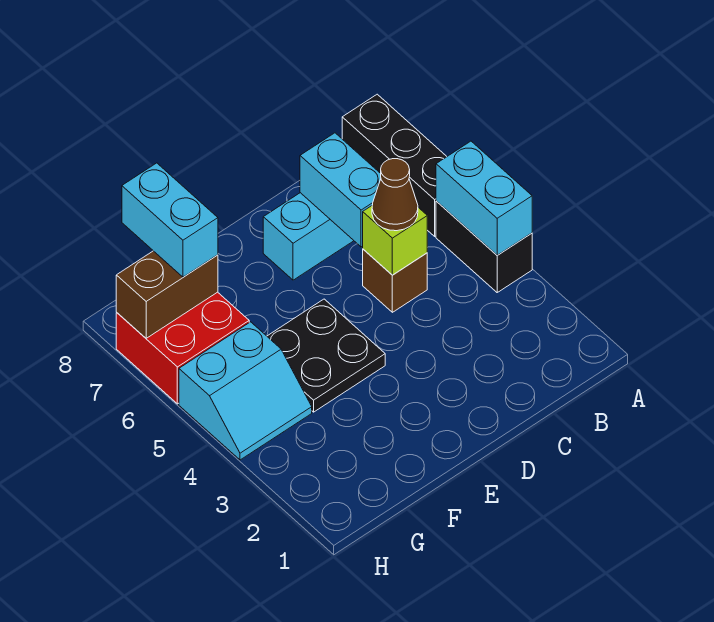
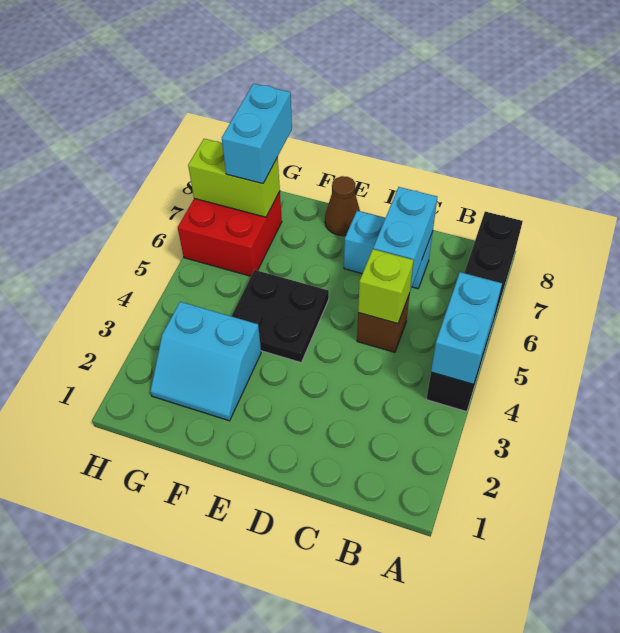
brown cone C5 level 3 -> brown cone E8 level 1
cyan slope G4:H5 level 1 top 5 -> cyan slope F2:G3 level 1 top 3
brown brick G7:H7 level 2 -> lime brick G7:H7 level 2

